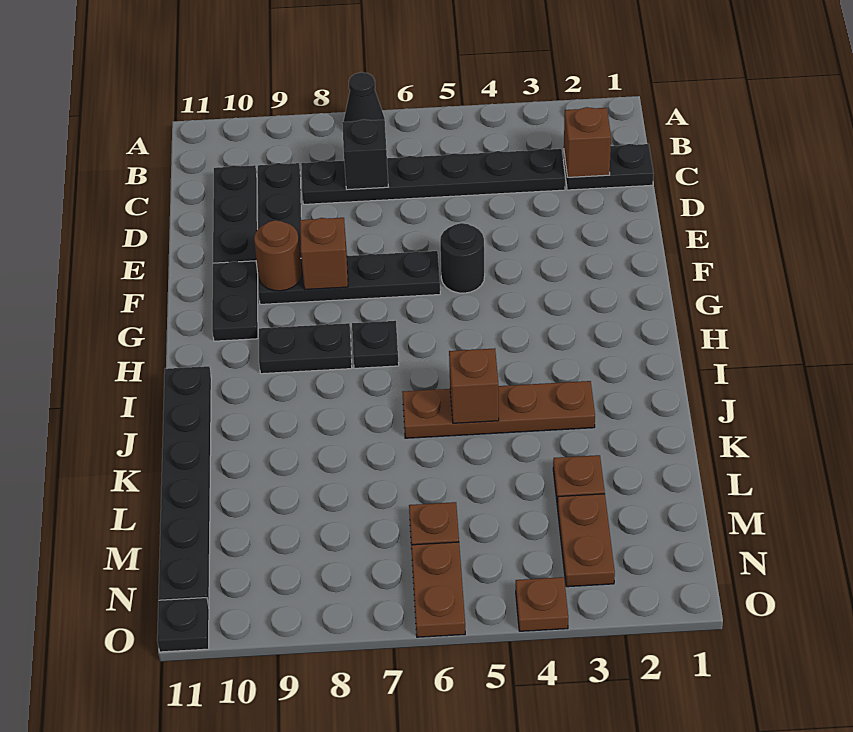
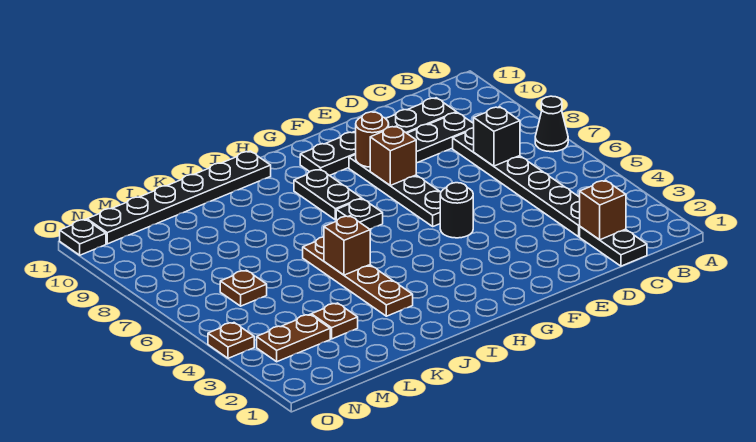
brown plate N6:O6 level 1 -> none

